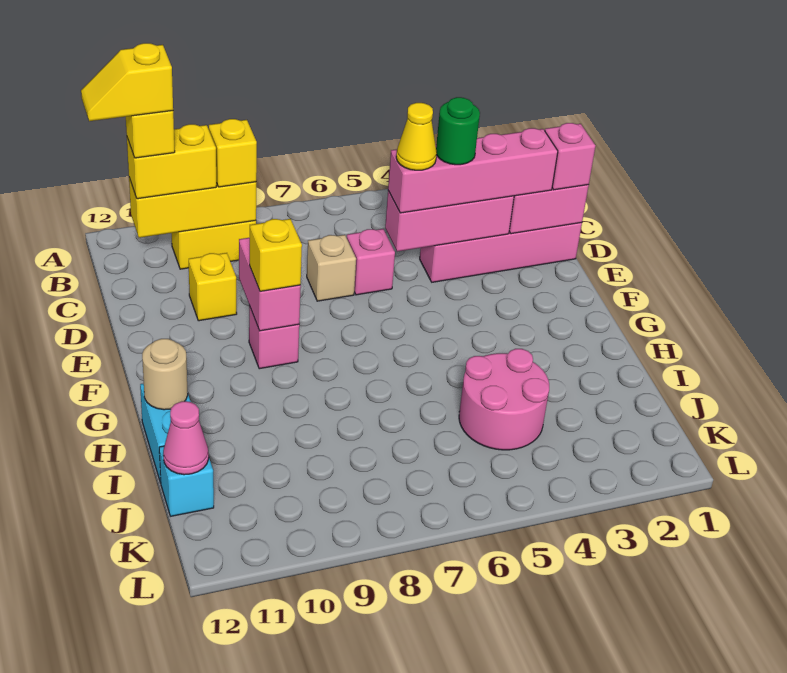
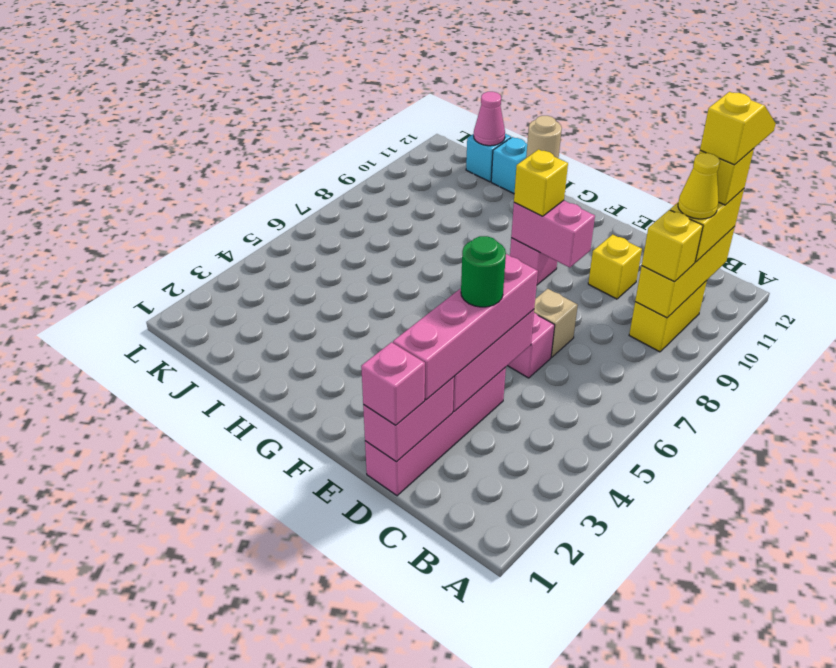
yellow cone D5 level 4 -> yellow cone B10 level 4
pink round brick I4:J5 level 1 -> none

